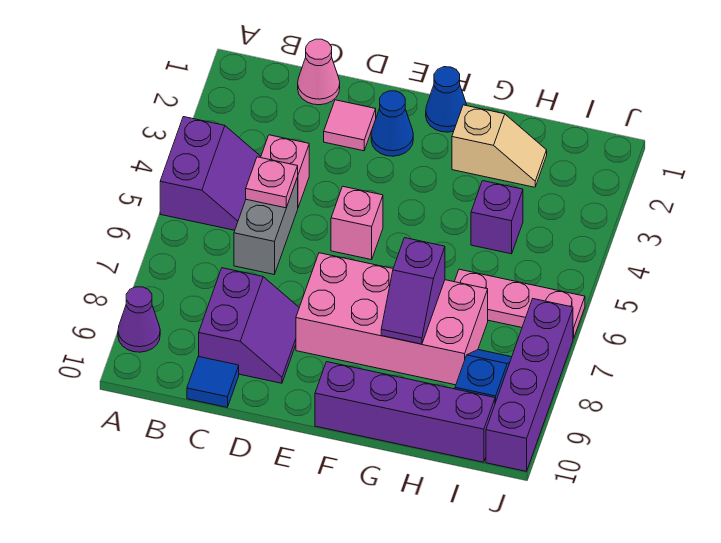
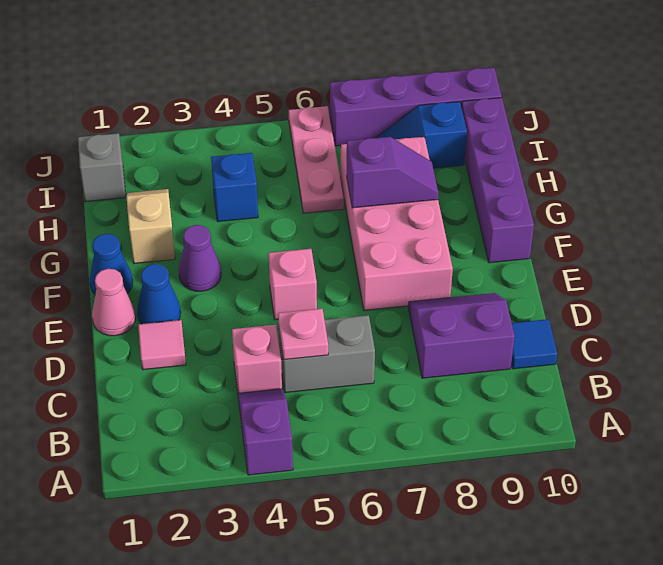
purple slope A4:B5 level 1 top A -> purple slope A4:B4 level 1 top A
purple cone A9 level 1 -> purple cone F3 level 1
pink cone C1 level 1 -> pink cone E1 level 1
purple brick H4 level 1 -> blue brick H4 level 1
none -> grey brick I1 level 1

